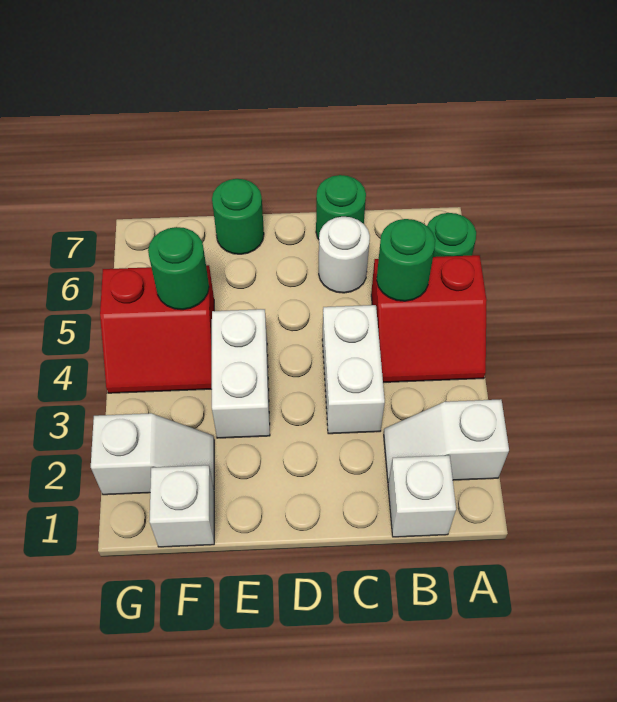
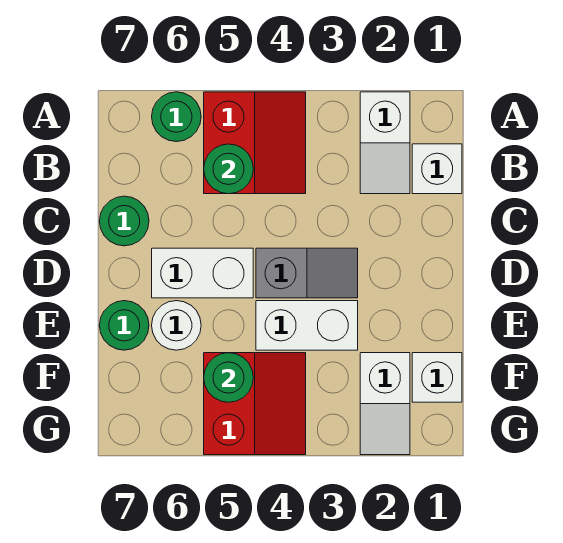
white brick C3:C4 level 1 -> white brick D5:D6 level 1
white round brick C6 level 1 -> white round brick E6 level 1
none -> grey slope D3:D4 level 1 top 4
white slope F2:G2 level 1 top G -> white slope F2:G2 level 1 top F

